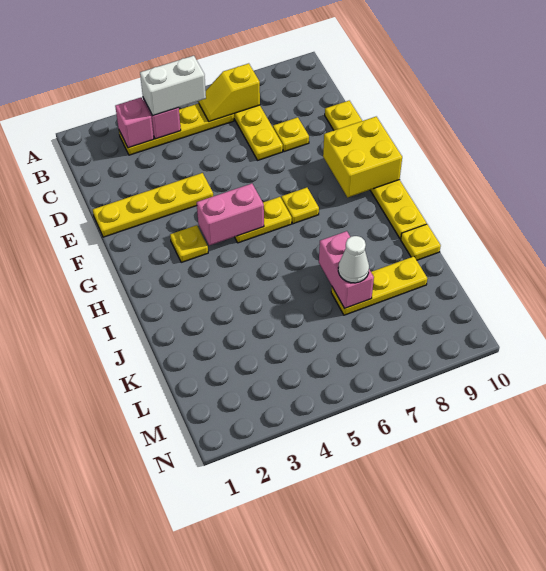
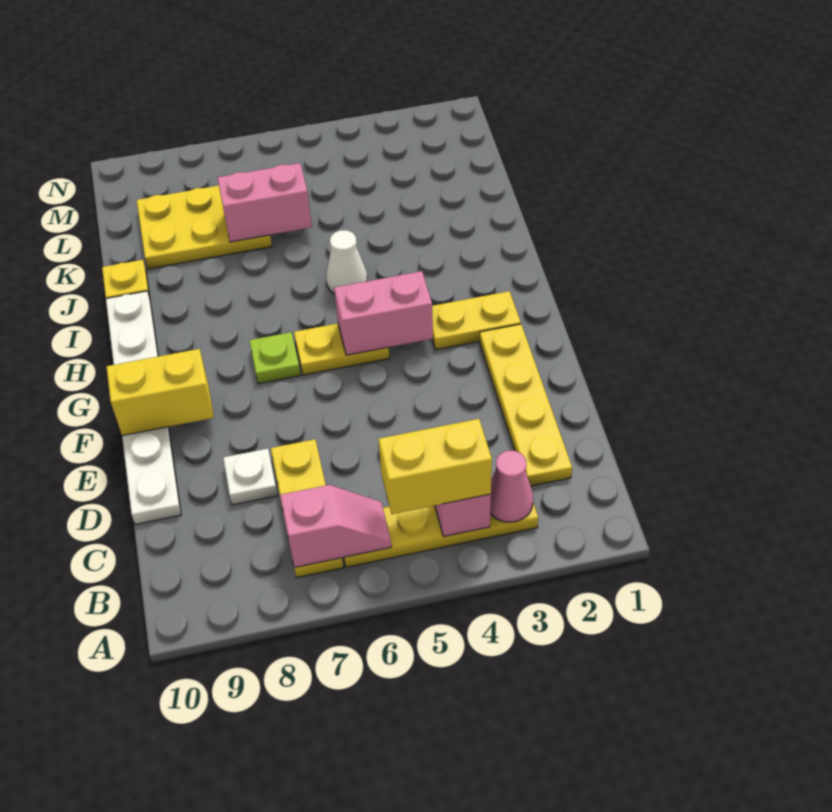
pink brick B3 level 2 -> pink cone B3 level 2
white brick B4:B5 level 3 -> yellow brick B4:B5 level 3
yellow slope B6:B7 level 2 top 7 -> pink slope B6:B7 level 2 top 7
yellow plate D8 level 1 -> white plate D8 level 1
yellow plate D10:I10 level 1 -> white plate D10:I10 level 1
yellow plate E1:E4 level 1 -> yellow plate C2:F2 level 1
yellow brick F9:G10 level 2 -> yellow brick F9:F10 level 2
yellow plate G3 level 1 -> yellow plate G2:G3 level 1
yellow plate G7 level 1 -> lime plate G7 level 1
pink brick J7:K7 level 2 -> pink brick K6:K7 level 2
yellow plate K7:K9 level 1 -> yellow plate K7:L9 level 1
white cone K7 level 3 -> white cone I5 level 1

